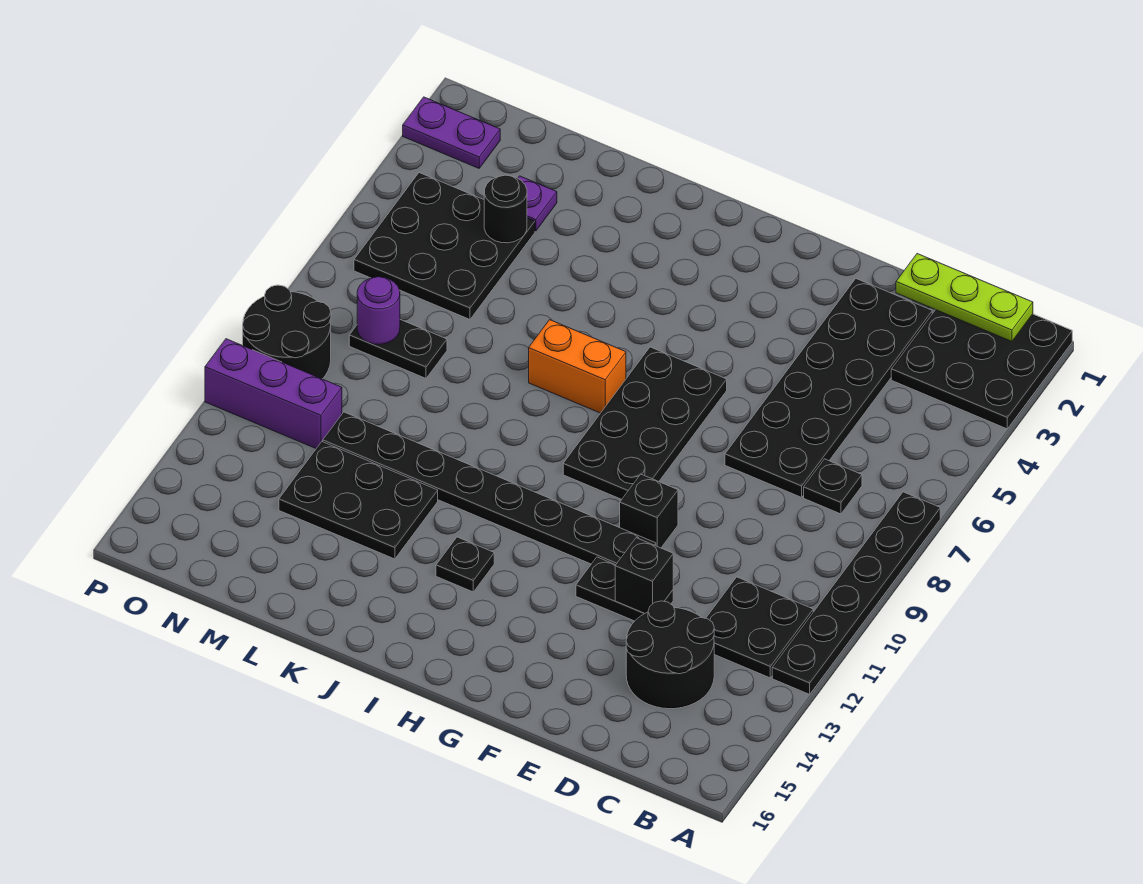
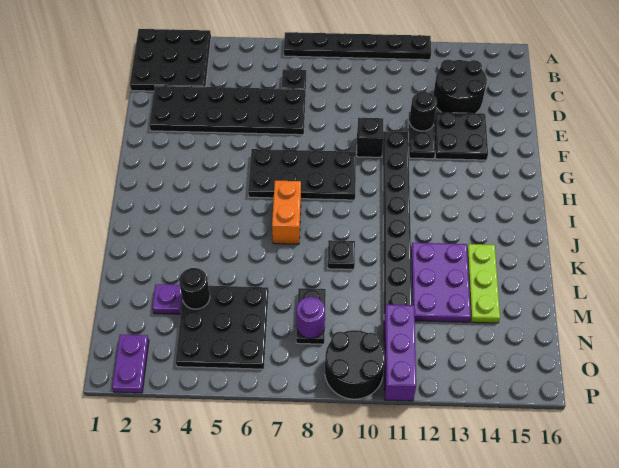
lime plate B1:D1 level 2 -> lime plate K14:M14 level 1
black plate B11:C12 level 1 -> black plate E13:F14 level 1
black brick E12 level 2 -> black round brick E12 level 2
black plate I13 level 1 -> black plate K9 level 1
black plate K12:M13 level 1 -> purple plate K12:M13 level 1

